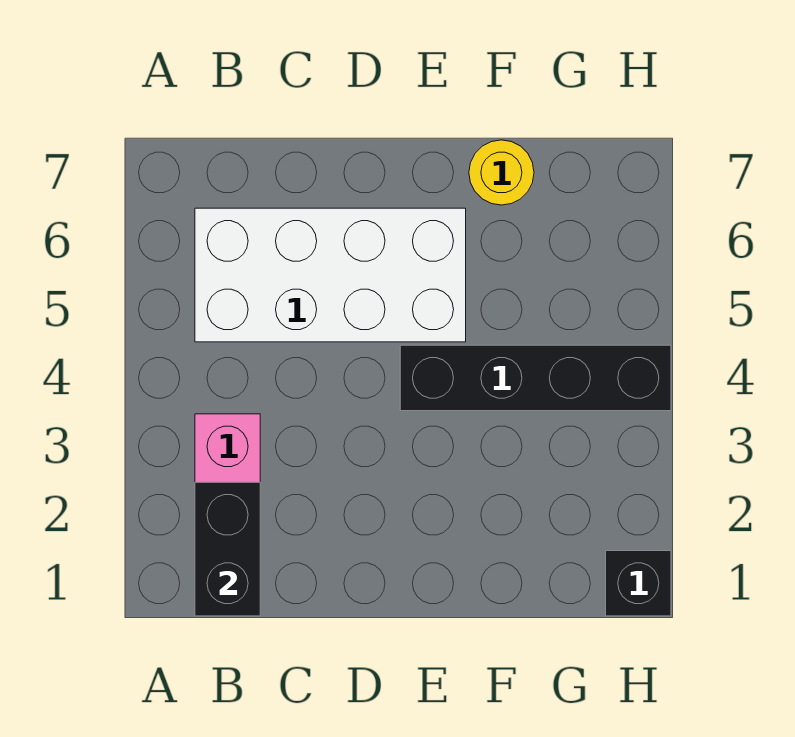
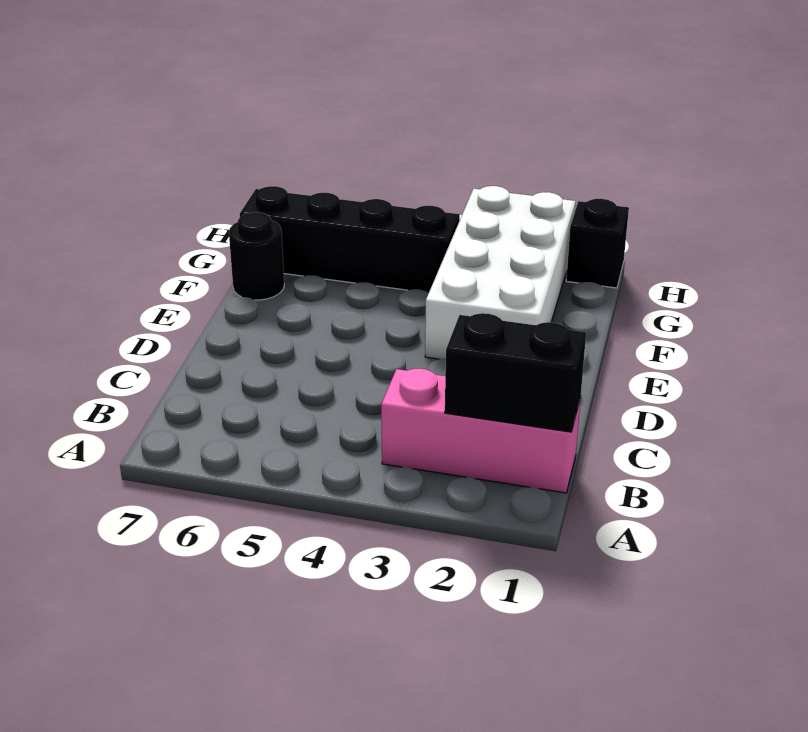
white brick B5:E6 level 1 -> white brick E2:H3 level 1
black brick E4:H4 level 1 -> black brick G4:G7 level 1
yellow round brick F7 level 1 -> black round brick F7 level 1

